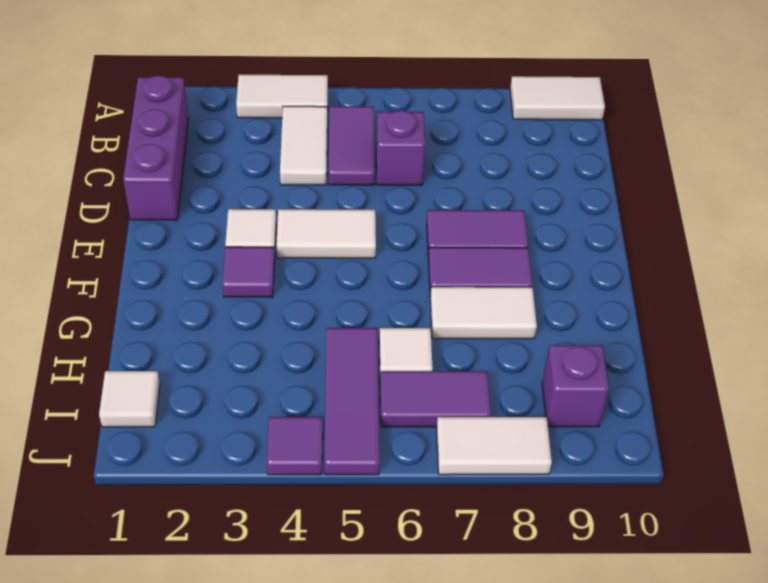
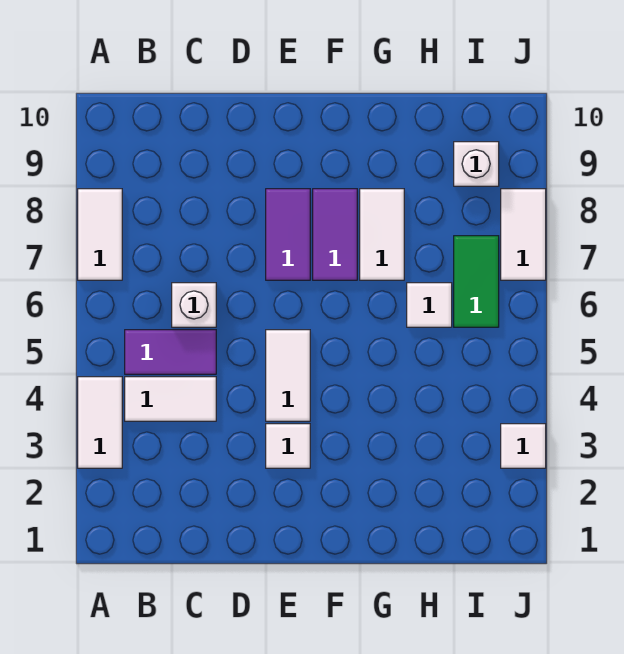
white tile A9:A10 level 1 -> white tile A7:A8 level 1
purple brick B1:D1 level 1 -> none
purple brick C6 level 1 -> white brick C6 level 1
purple tile F3 level 1 -> none
purple tile H5:J5 level 1 -> none
white tile I1 level 1 -> white tile J3 level 1
purple tile I6:I7 level 1 -> green tile I6:I7 level 1
purple brick I9 level 1 -> white brick I9 level 1
purple tile J4 level 1 -> none

